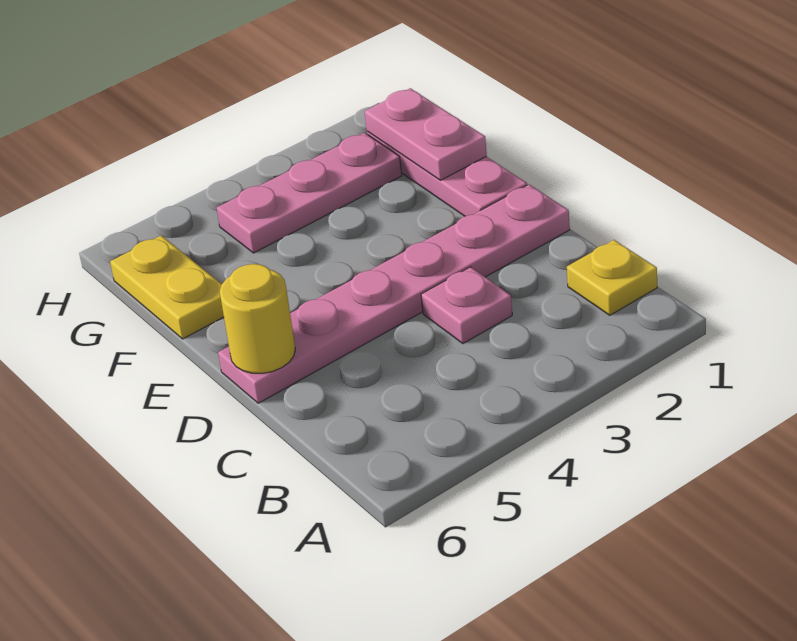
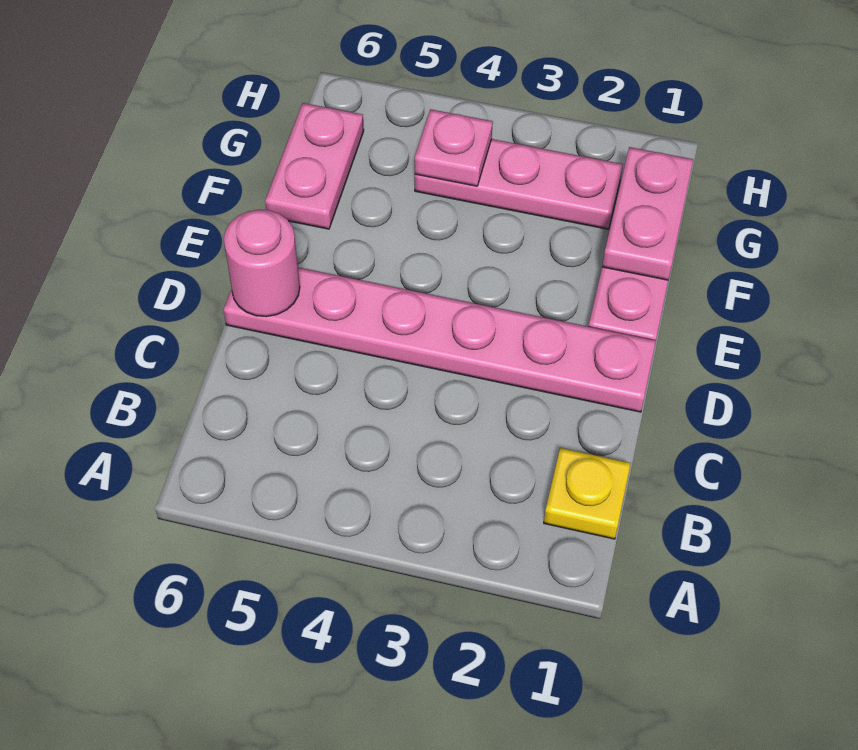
pink plate C3 level 1 -> pink plate G4 level 2
yellow round brick D6 level 2 -> pink round brick D6 level 2
yellow plate F6:G6 level 1 -> pink plate F6:G6 level 1

